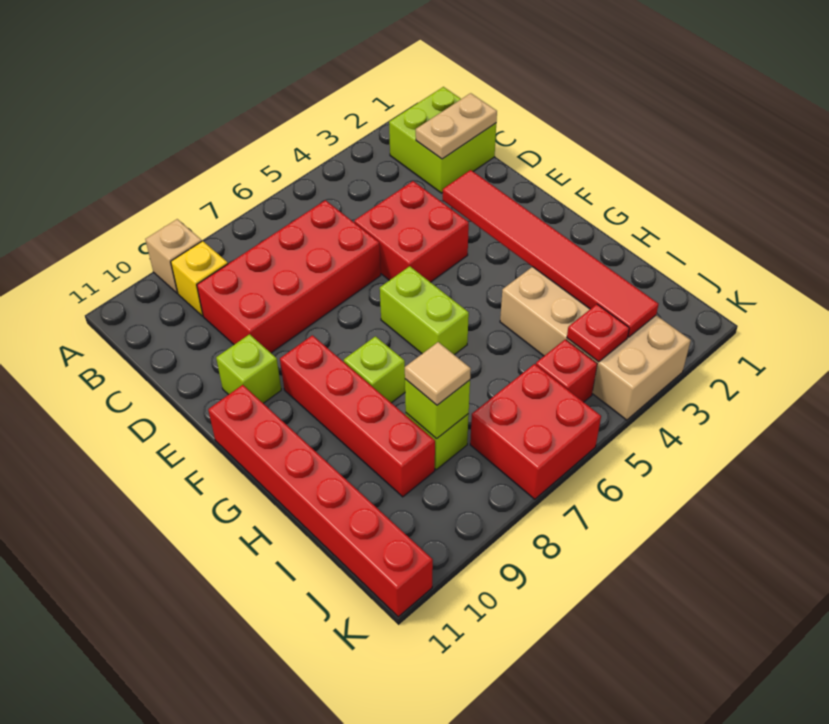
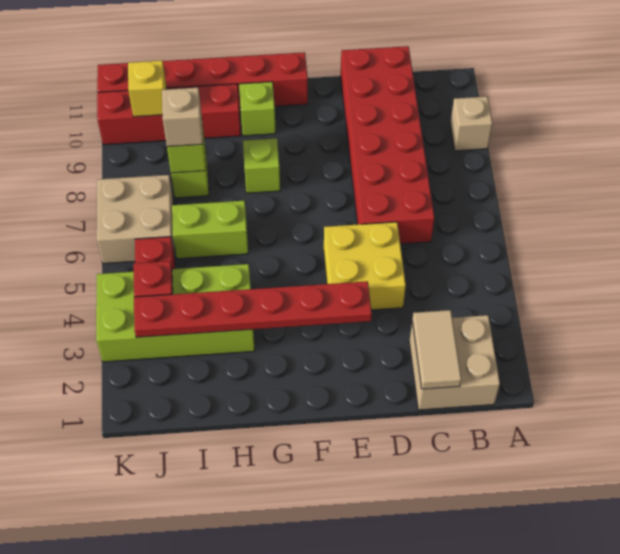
lime brick B1:C2 level 1 -> tan brick B1:C2 level 1
yellow brick B9 level 1 -> yellow brick J10 level 2
tan plate C1:C2 level 2 -> tan tile C1:C2 level 2
red brick C6:D9 level 1 -> red brick C6:D11 level 1
red brick D4:E5 level 1 -> yellow brick D4:E5 level 1
red tile E3:J3 level 2 -> red plate E3:J3 level 2
lime brick E10 level 1 -> lime brick G10 level 1
lime brick F6:G6 level 1 -> lime brick H6:I6 level 1
red brick F9:I9 level 1 -> red brick H10:K10 level 1
tan brick H3:K4 level 1 -> lime brick H3:K4 level 1
tan tile I8 level 3 -> tan brick I8 level 3
red brick J6:K7 level 1 -> tan brick J6:K7 level 1

